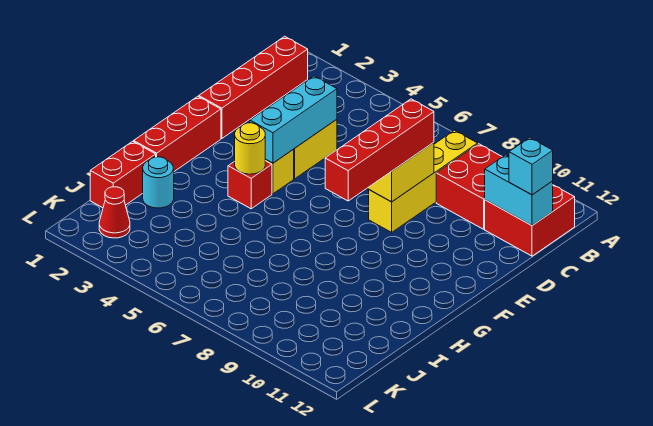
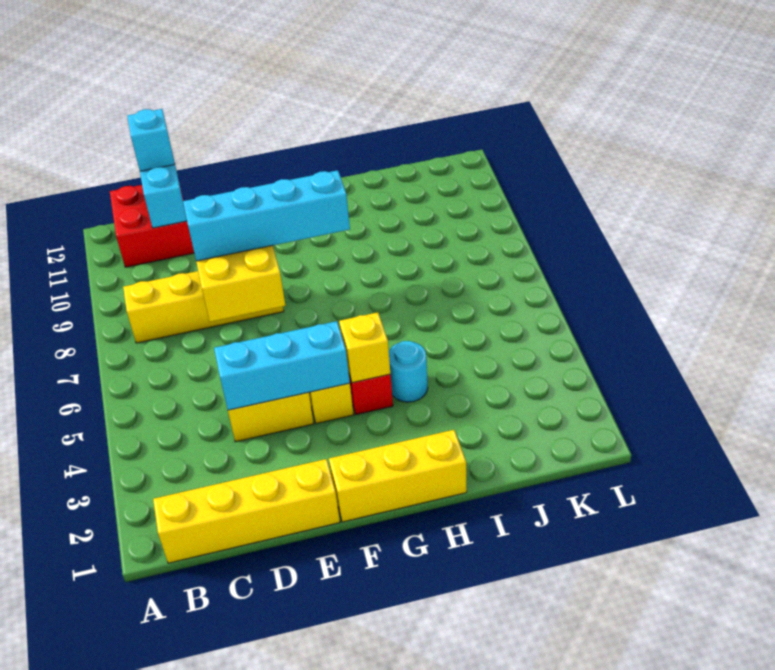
red brick B1:E1 level 1 -> yellow brick B1:E1 level 1
red brick B9:C10 level 1 -> none
red brick D8:G8 level 3 -> cyan brick D8:G8 level 3
red brick F1:H1 level 1 -> yellow brick F1:H1 level 1
yellow round brick G4 level 2 -> yellow brick G4 level 2
red brick I1:J1 level 1 -> none
cyan round brick I2 level 1 -> cyan round brick H4 level 1
red cone K2 level 1 -> none

